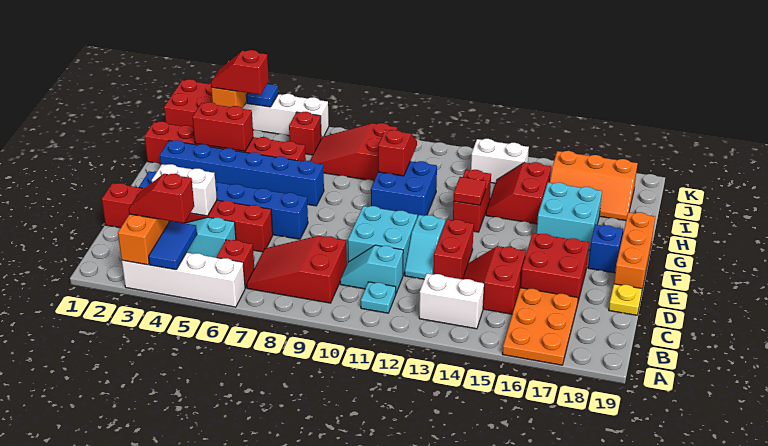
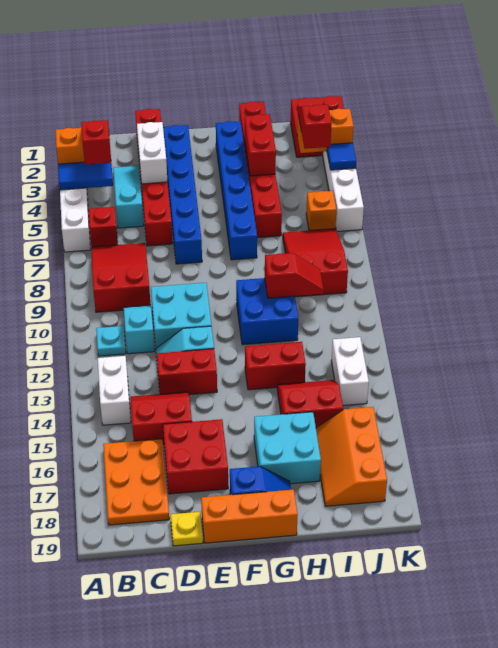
orange plate A16:C17 level 1 -> orange plate B16:C18 level 1
red tile G13 level 2 -> none
red brick J6 level 1 -> orange brick J6 level 1

